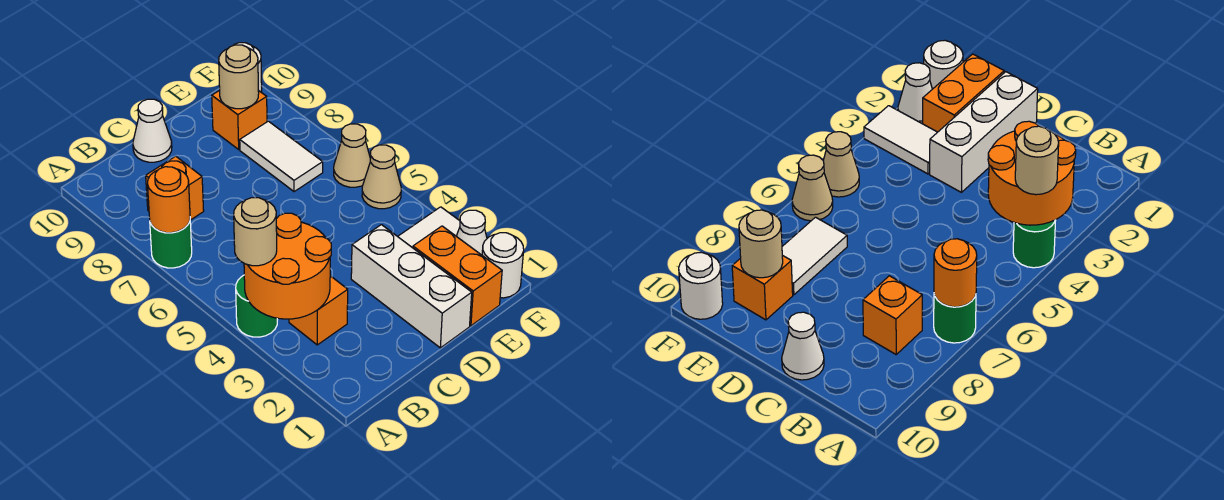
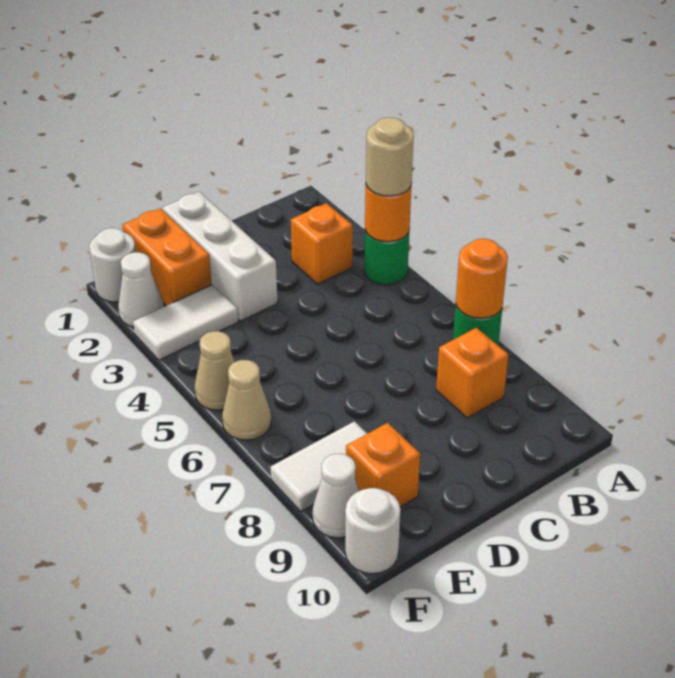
orange round brick A3:B4 level 2 -> orange round brick A4 level 2
white cone C10 level 1 -> white cone F9 level 1
white tile E7:E8 level 1 -> white tile E8:F8 level 1
tan round brick E9 level 2 -> none

